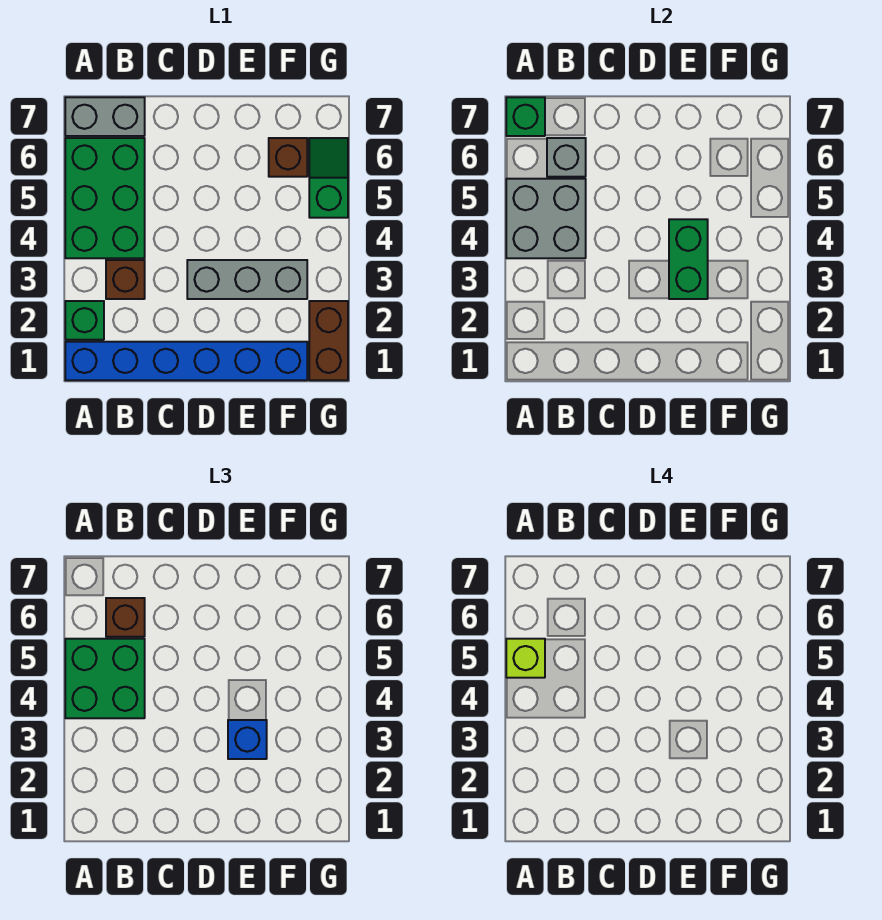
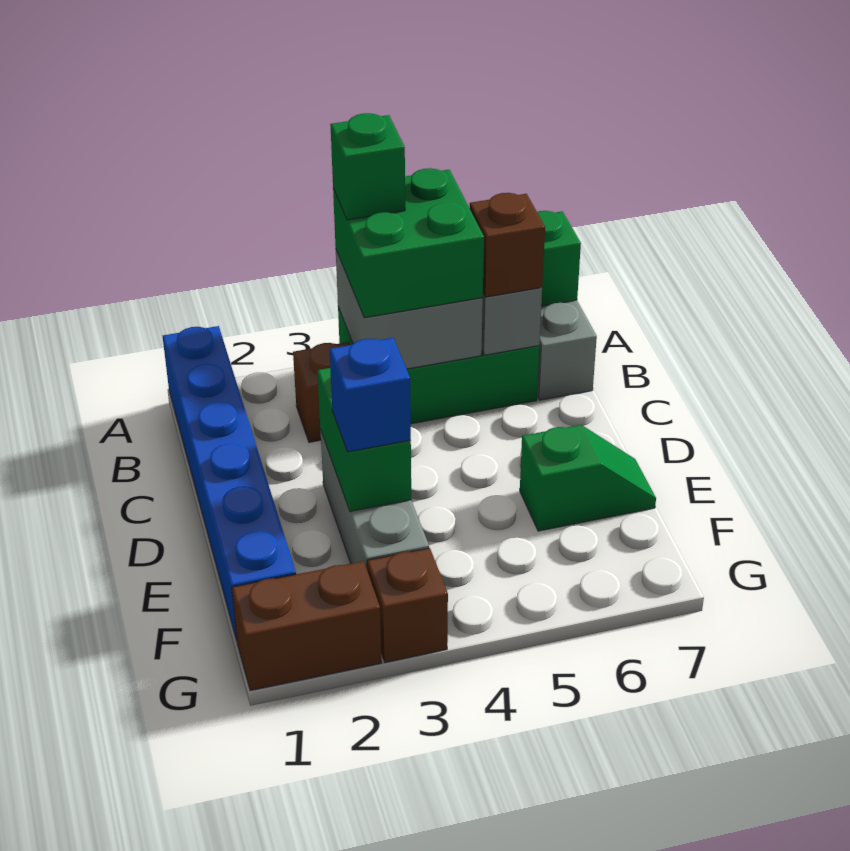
green brick A2 level 1 -> green brick A4 level 4
lime brick A5 level 4 -> none
green brick E3:E4 level 2 -> green brick D3:E3 level 2
brown brick F6 level 1 -> brown brick G3 level 1
green slope G5:G6 level 1 top 5 -> green slope E6:E7 level 1 top 6

